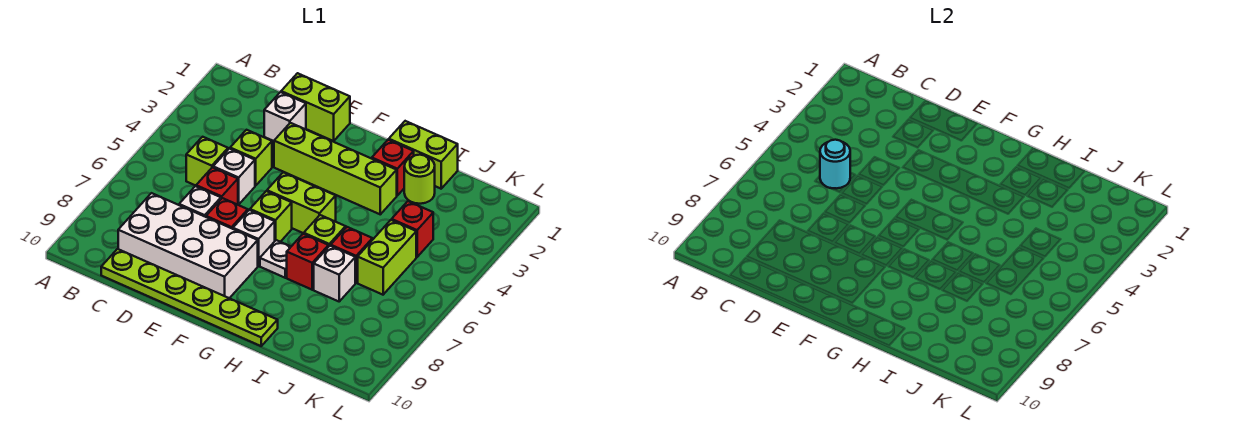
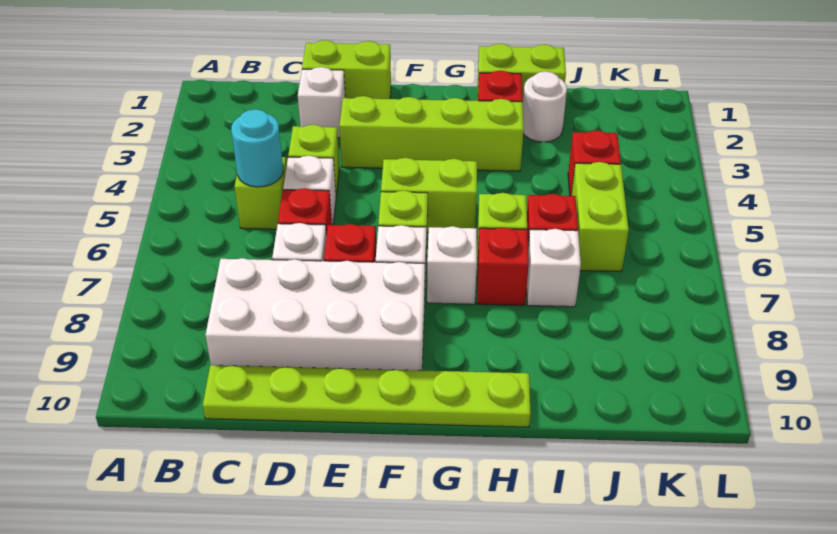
white plate G7 level 1 -> white brick G7 level 1
lime round brick I2 level 1 -> white round brick I2 level 1

